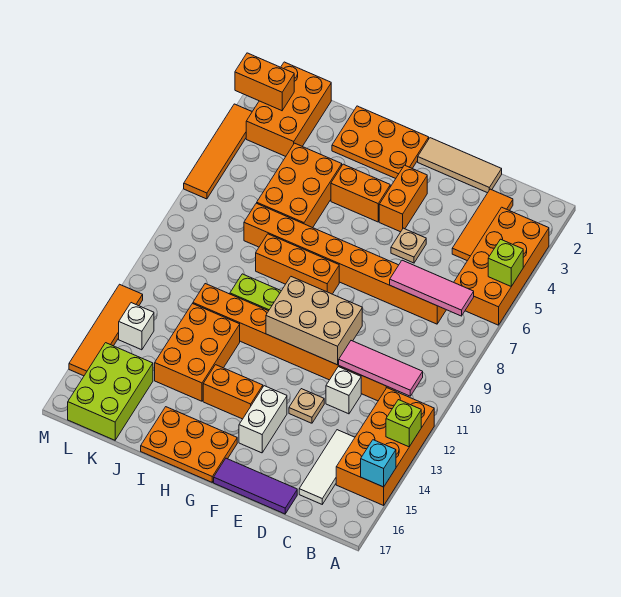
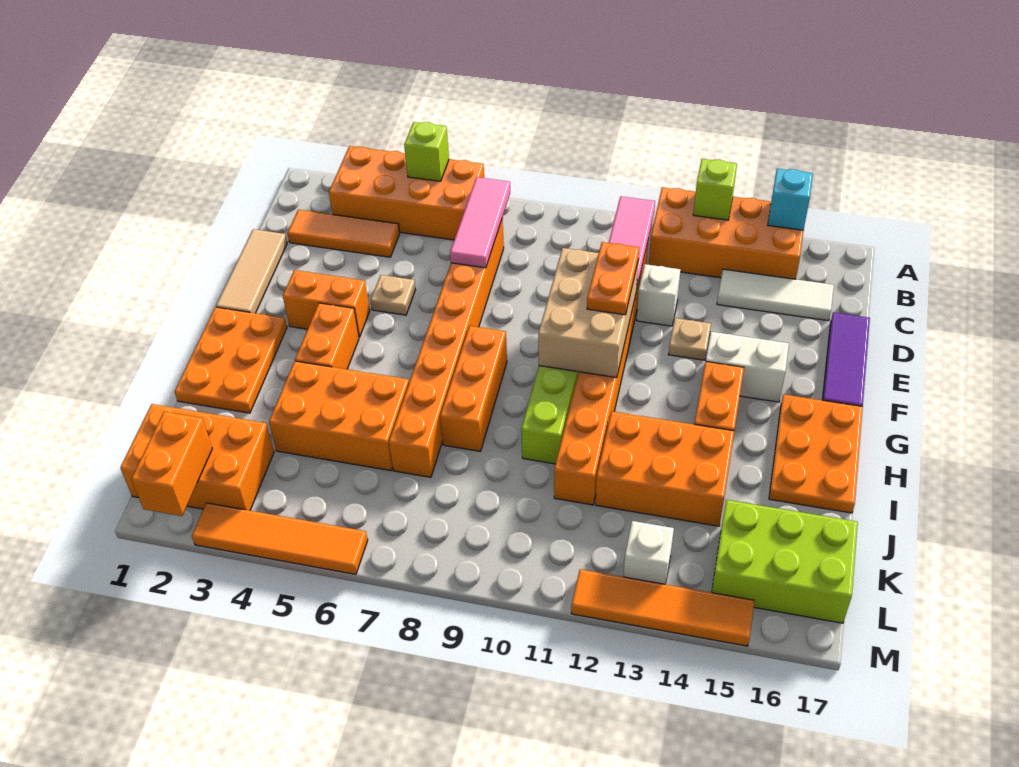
none -> orange plate E11:F11 level 3

